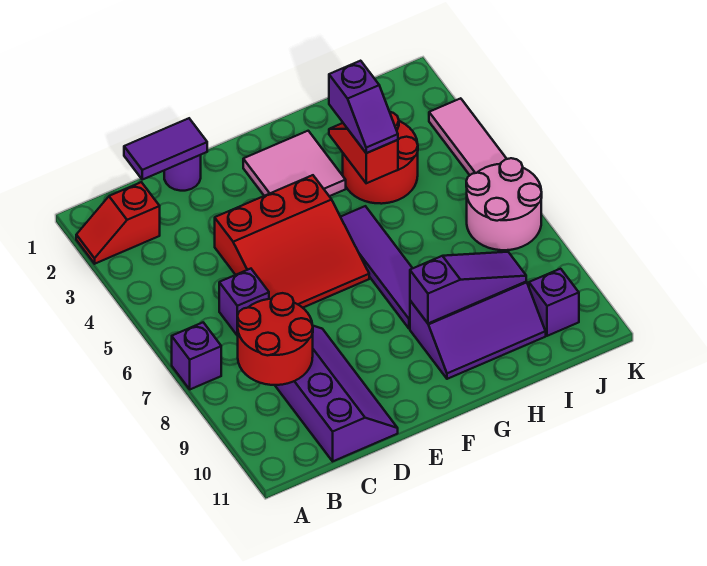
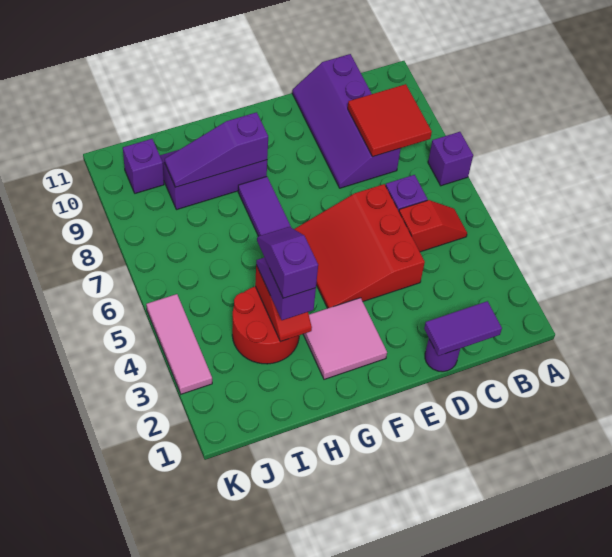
red slope A2:B2 level 1 top B -> red slope B5:C5 level 1 top C
red round brick B8:C9 level 2 -> red tile B8:C9 level 2
red slope D4:F6 level 1 top 4 -> red slope D4:F6 level 1 top D
none -> purple slope H3:H4 level 4 top 3
pink round brick J6:K7 level 1 -> none

